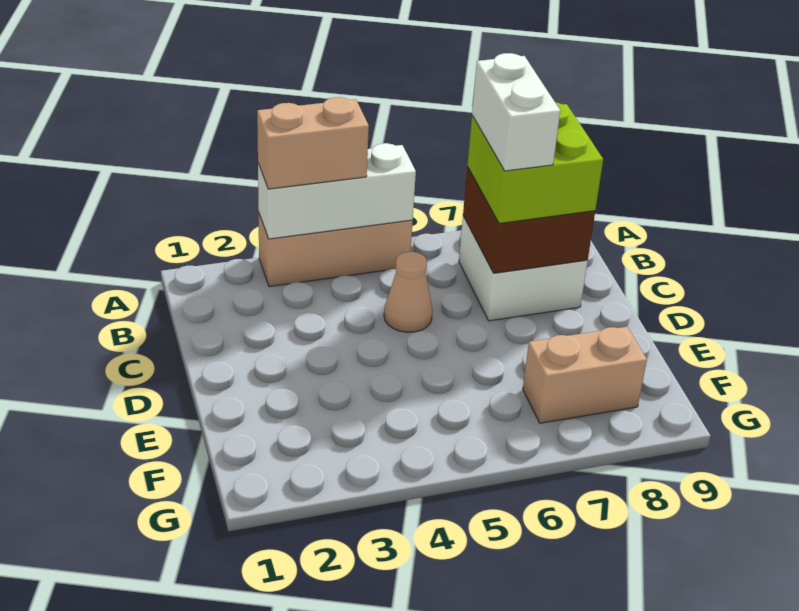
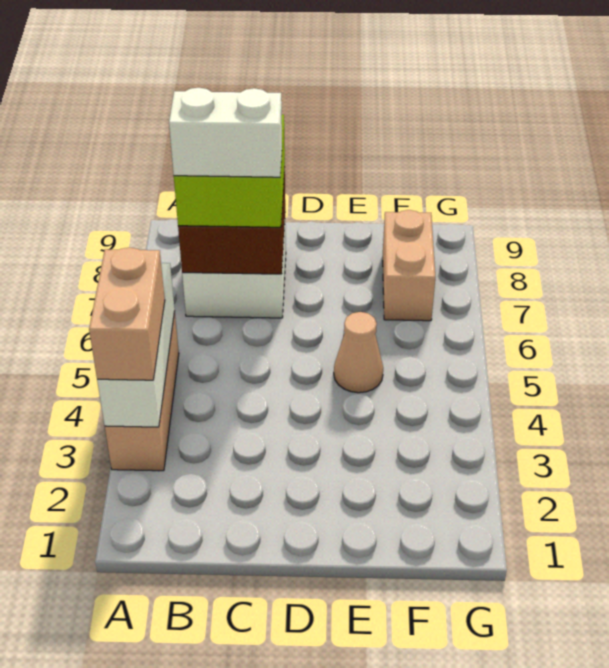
tan cone C5 level 1 -> tan cone E5 level 1

